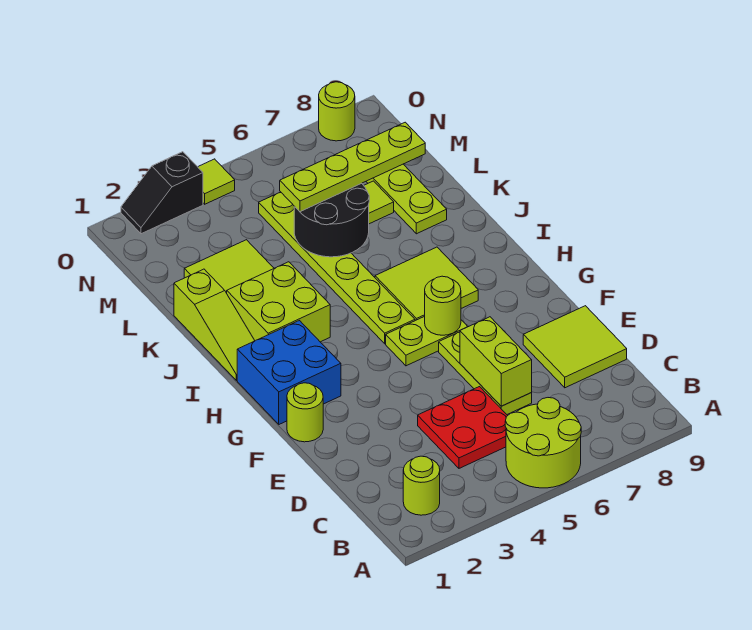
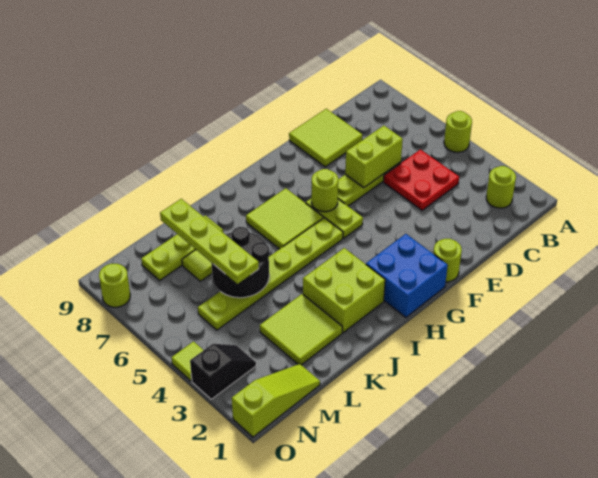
lime round brick A5:B6 level 1 -> lime round brick A5 level 1
lime slope I1:K1 level 1 top K -> lime slope M1:O1 level 1 top O
black slope O2:O3 level 1 top 3 -> black slope N3:O3 level 1 top O

